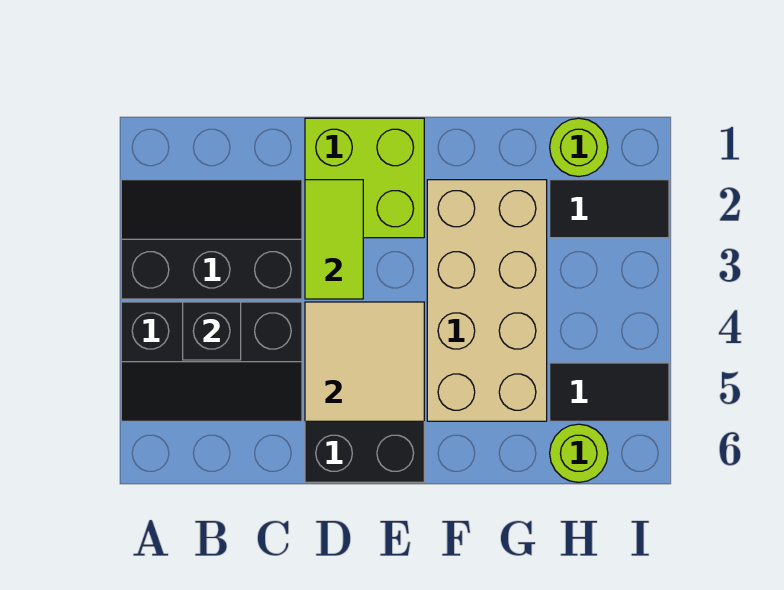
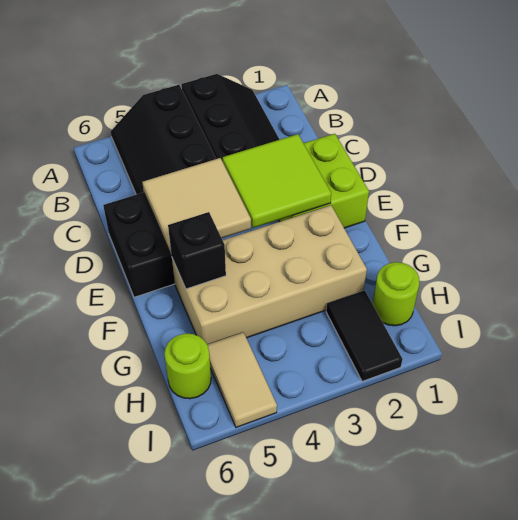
black brick B4 level 2 -> black brick F5 level 2
lime tile D2:D3 level 2 -> lime tile D2:E3 level 2
black tile H5:I5 level 1 -> tan tile H5:I5 level 1

